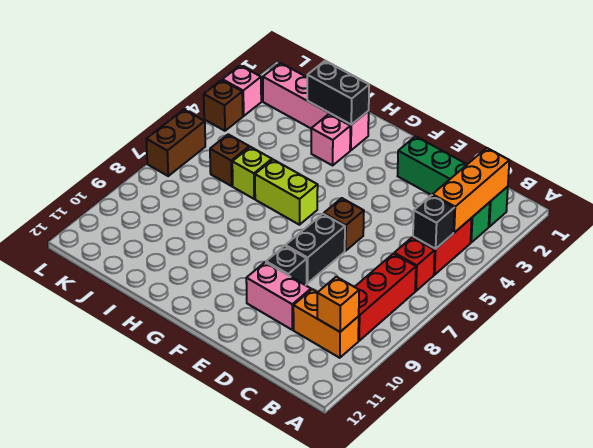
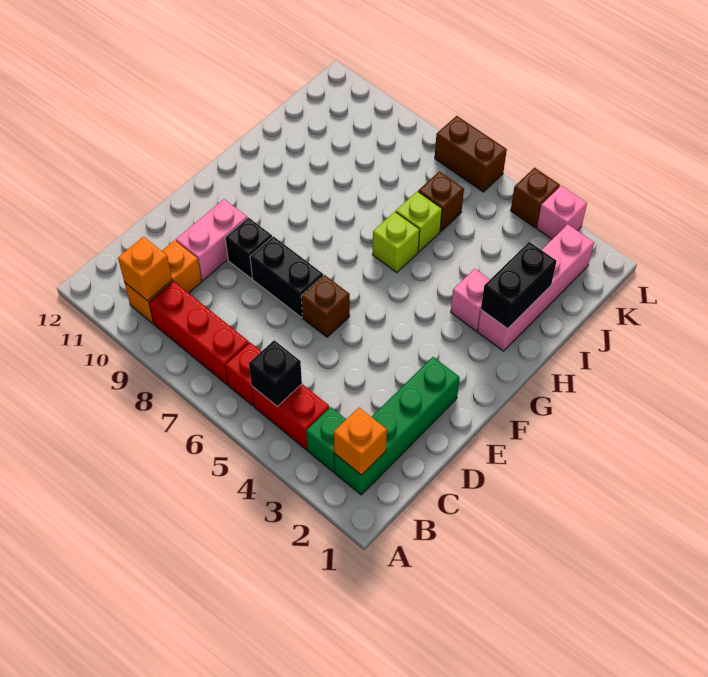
orange brick B2:B4 level 2 -> orange brick B2 level 2
lime brick G6:H6 level 1 -> lime brick H6 level 1

